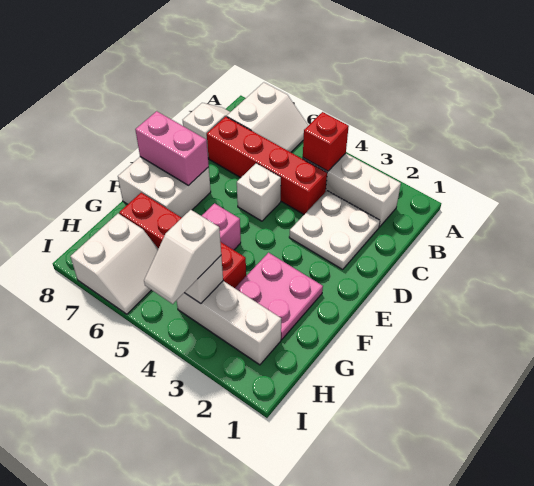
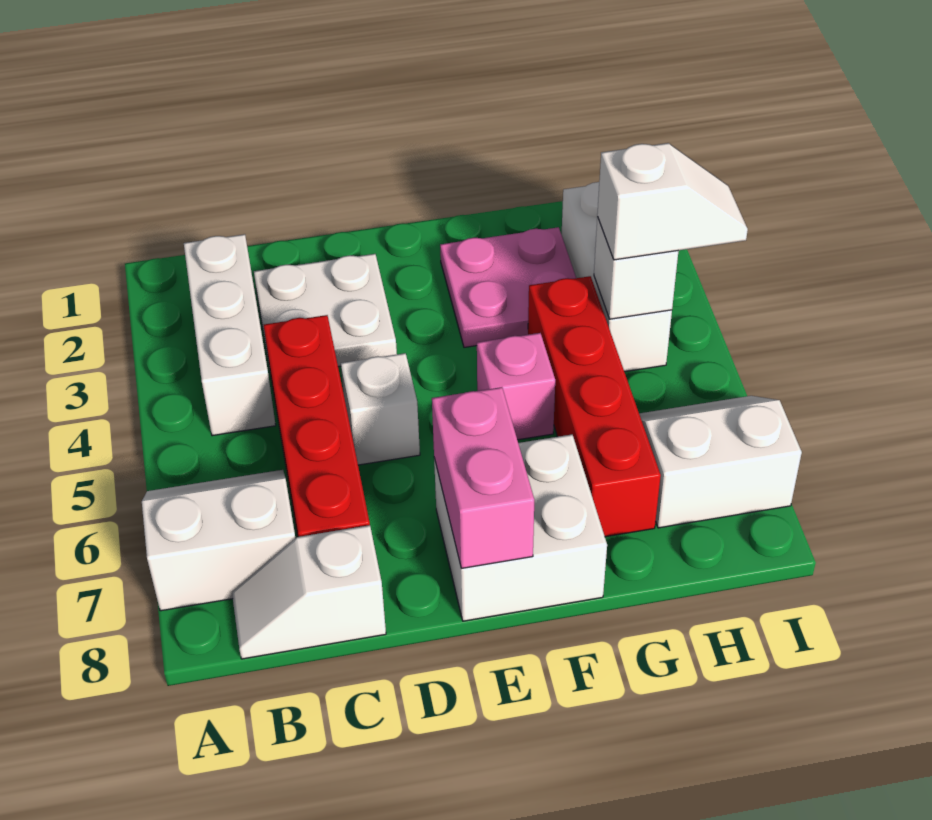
red brick B4 level 2 -> none

